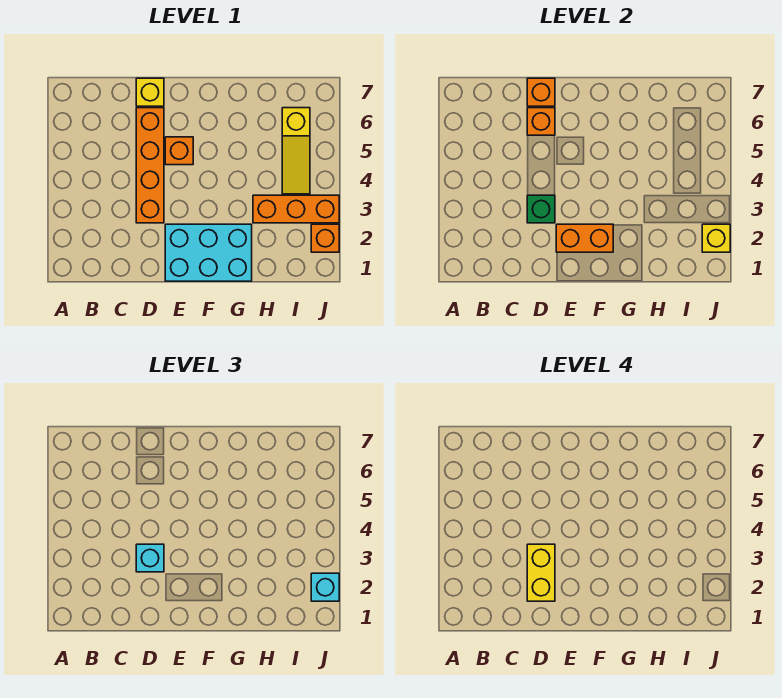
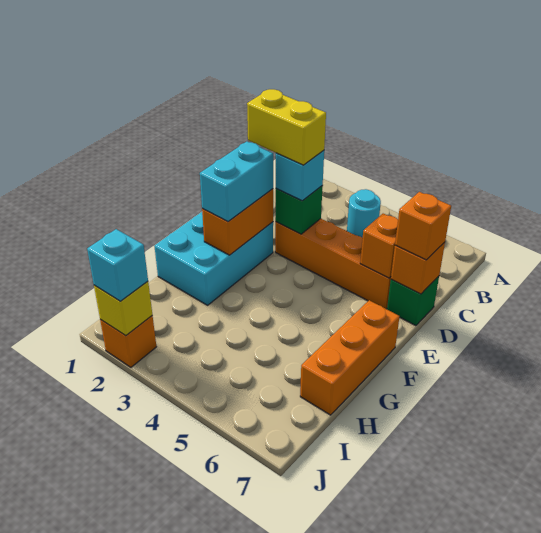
none -> cyan round brick B4 level 1
yellow brick D7 level 1 -> green brick D7 level 1
none -> cyan brick E2:F2 level 3
orange brick E5 level 1 -> orange brick D7 level 3
orange brick H3:J3 level 1 -> orange brick F7:H7 level 1
yellow slope I4:I6 level 1 top 6 -> none

